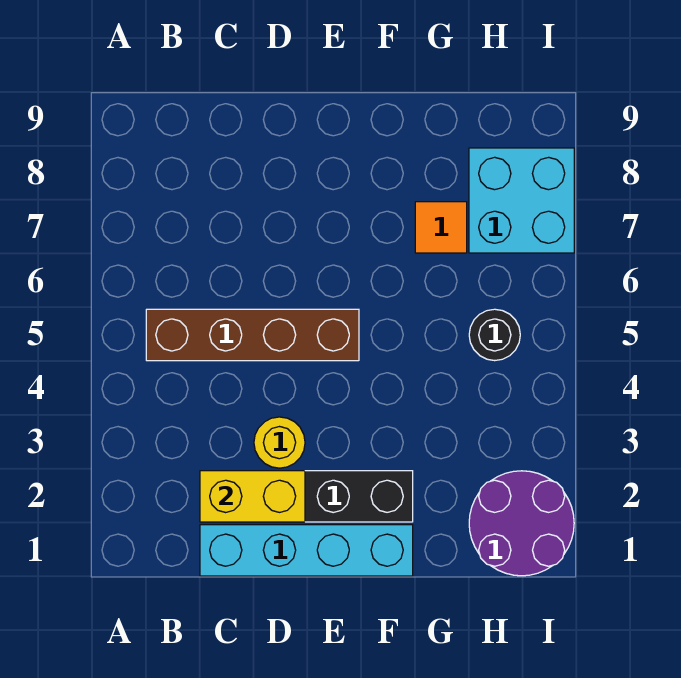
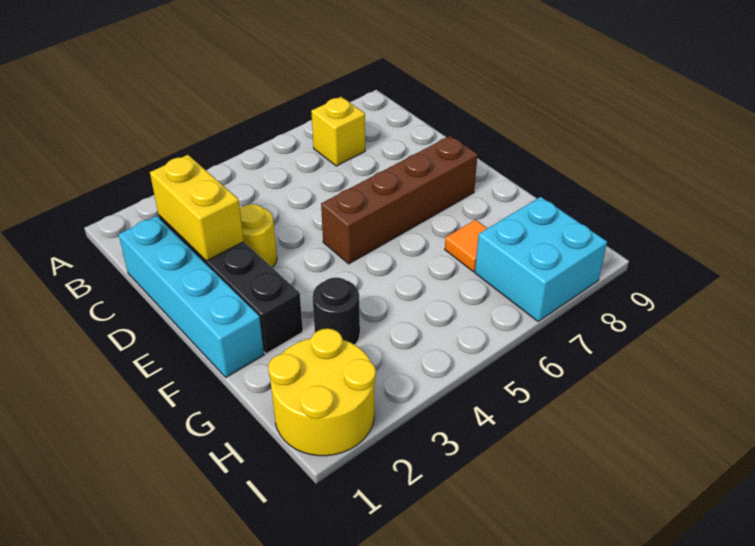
brown brick B5:E5 level 1 -> brown brick E5:E8 level 1
none -> yellow brick B7 level 1
purple round brick H1:I2 level 1 -> yellow round brick H1:I2 level 1
black round brick H5 level 1 -> black round brick G3 level 1

